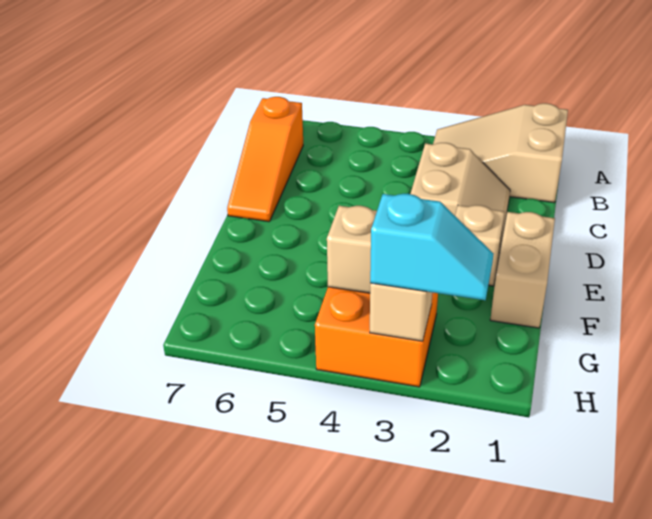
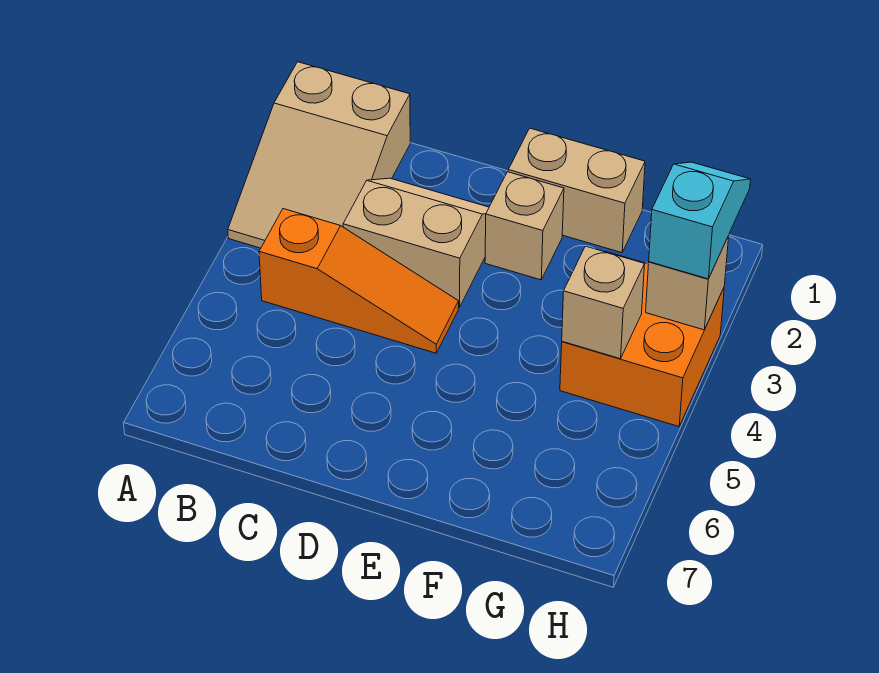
orange slope B7:D7 level 1 top B -> orange slope B4:D4 level 1 top B

